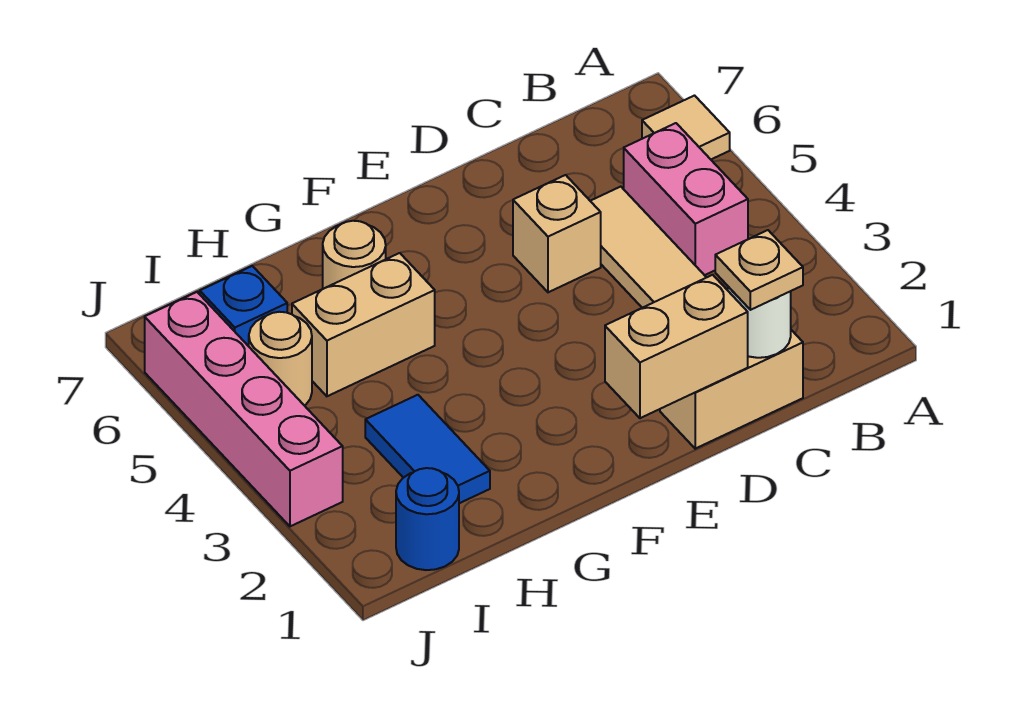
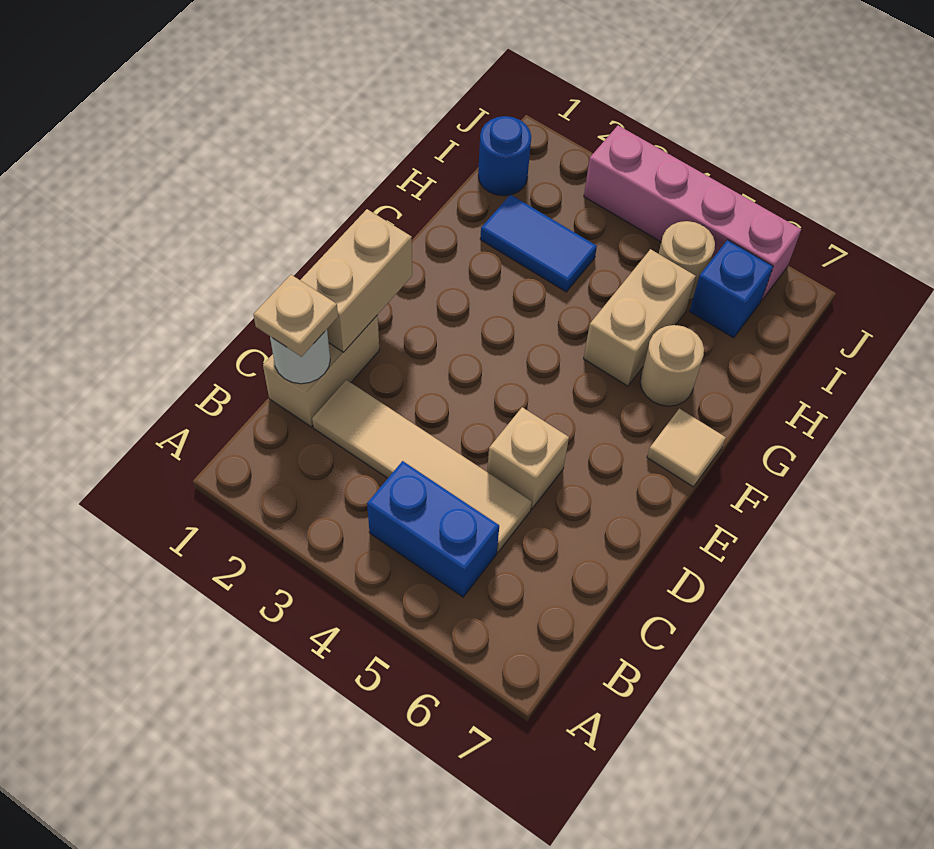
tan tile A6 level 1 -> tan tile F7 level 1
pink brick B4:B5 level 1 -> blue brick B4:B5 level 1

